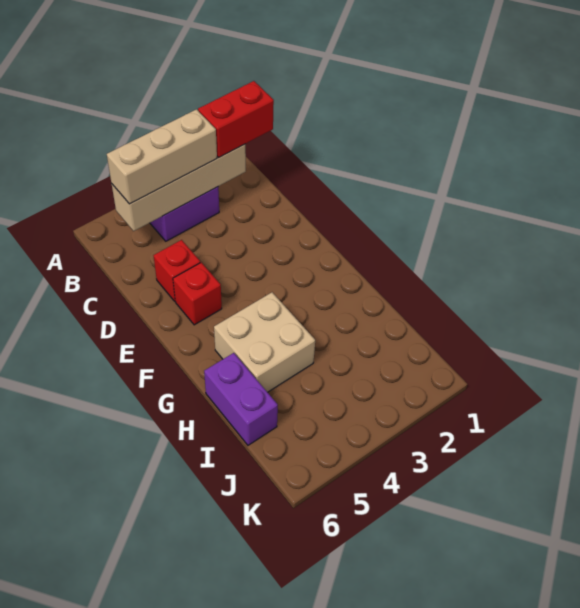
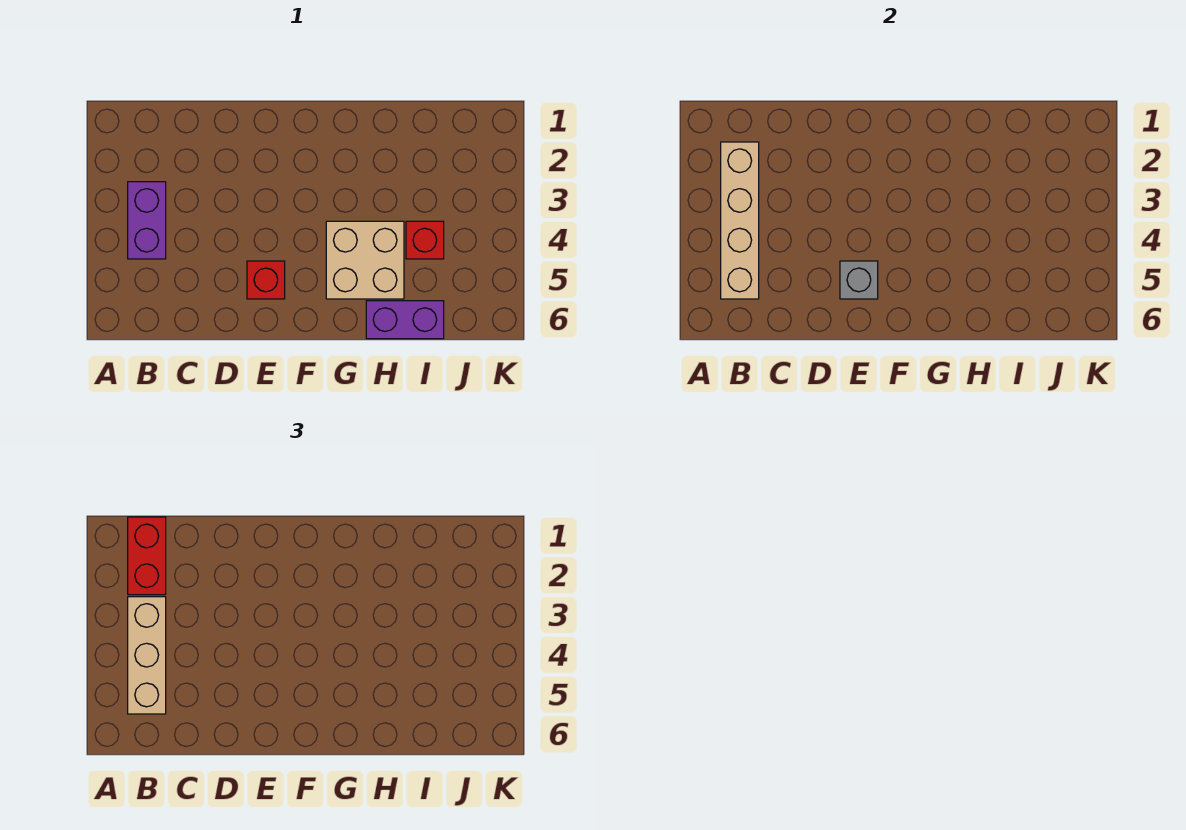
red brick D5 level 1 -> red brick I4 level 1
none -> grey brick E5 level 2

